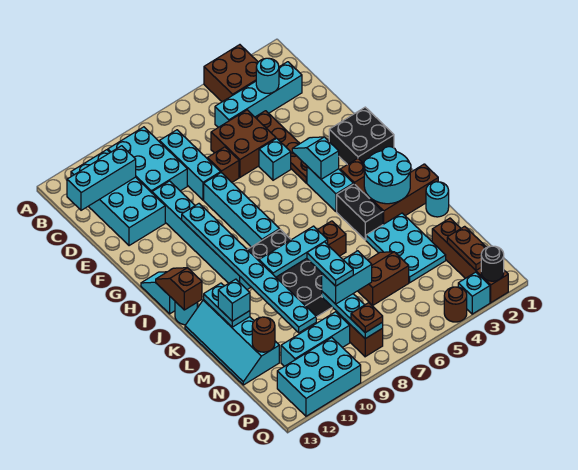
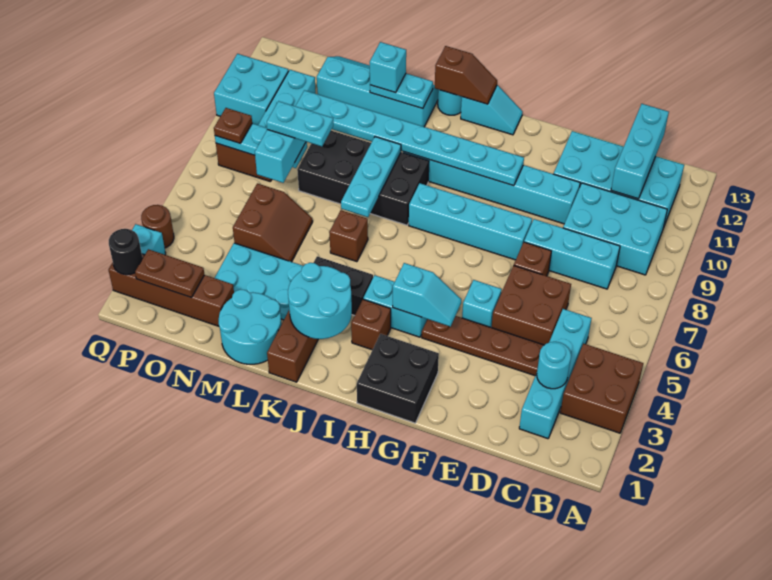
cyan round brick L1 level 1 -> cyan round brick L1:M2 level 1
brown round brick N12 level 2 -> none
cyan brick P10:Q12 level 1 -> cyan brick P10:Q11 level 1

